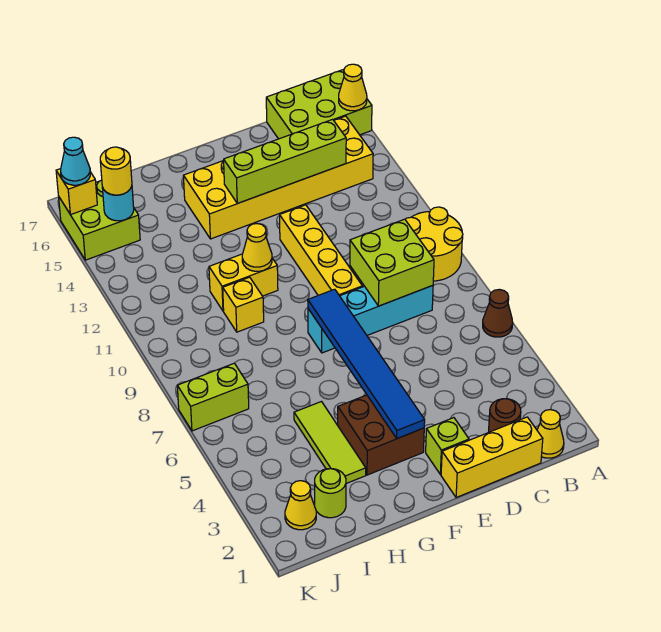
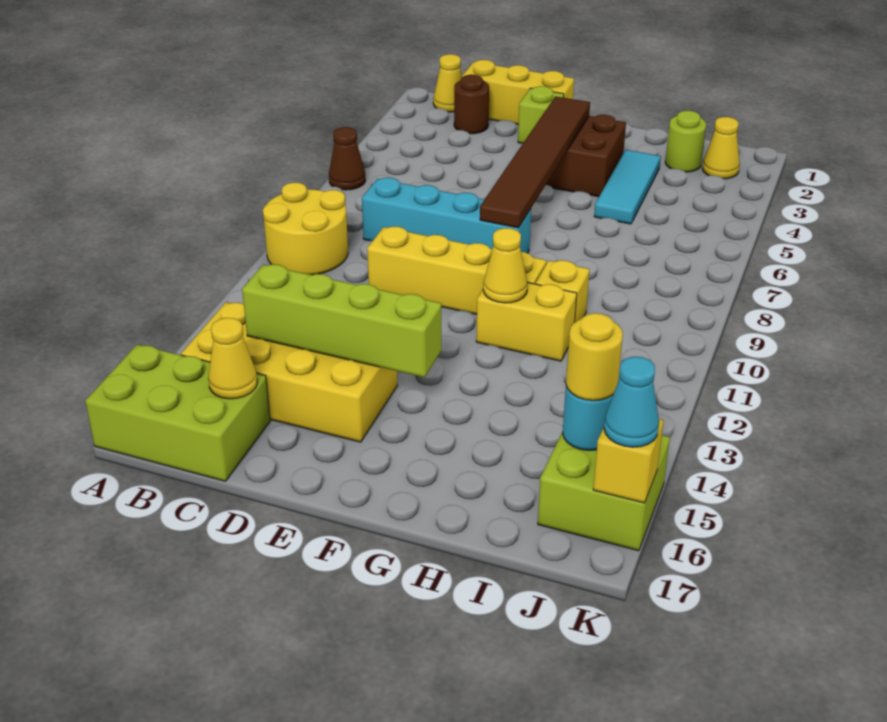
yellow cone A16 level 2 -> yellow cone C16 level 2
yellow brick B14:G15 level 1 -> yellow brick B14:E15 level 1
lime brick C8:D9 level 2 -> none
yellow brick E9:E12 level 1 -> yellow brick D10:G10 level 1
blue tile F3:F8 level 2 -> brown tile F3:F8 level 2
lime tile H3:H5 level 1 -> cyan tile H3:H5 level 1
lime brick J7:K7 level 1 -> none

